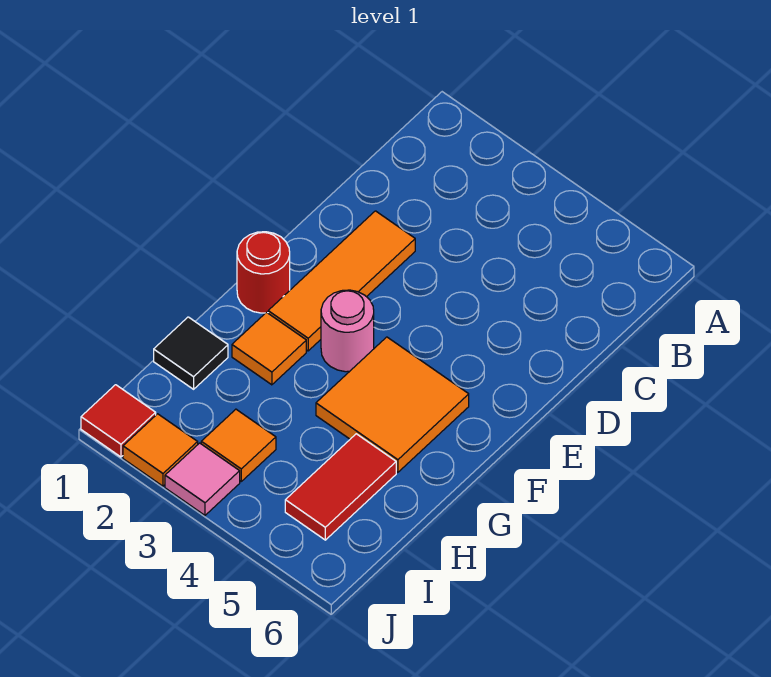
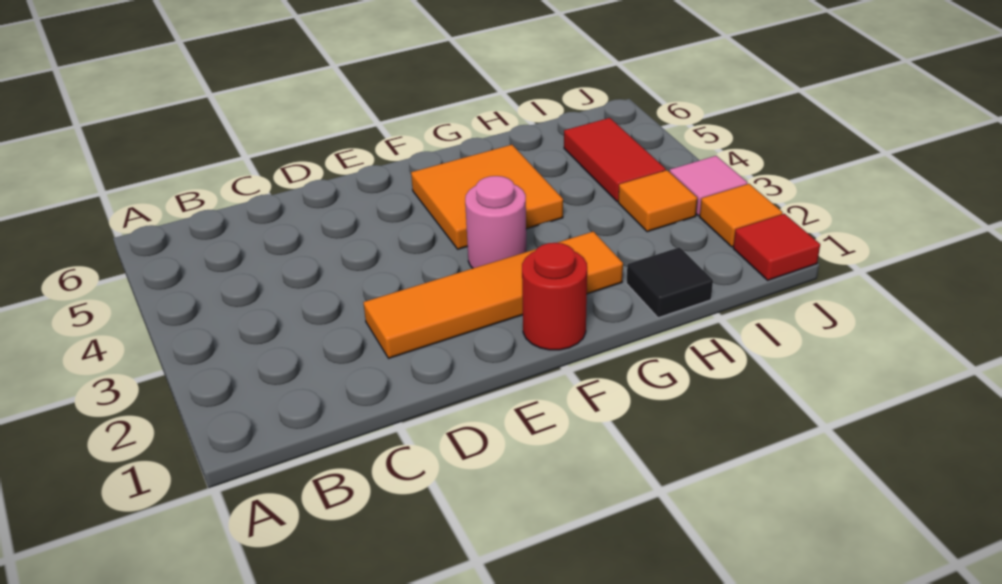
red tile H5:I5 level 1 -> red tile I4:I5 level 1

